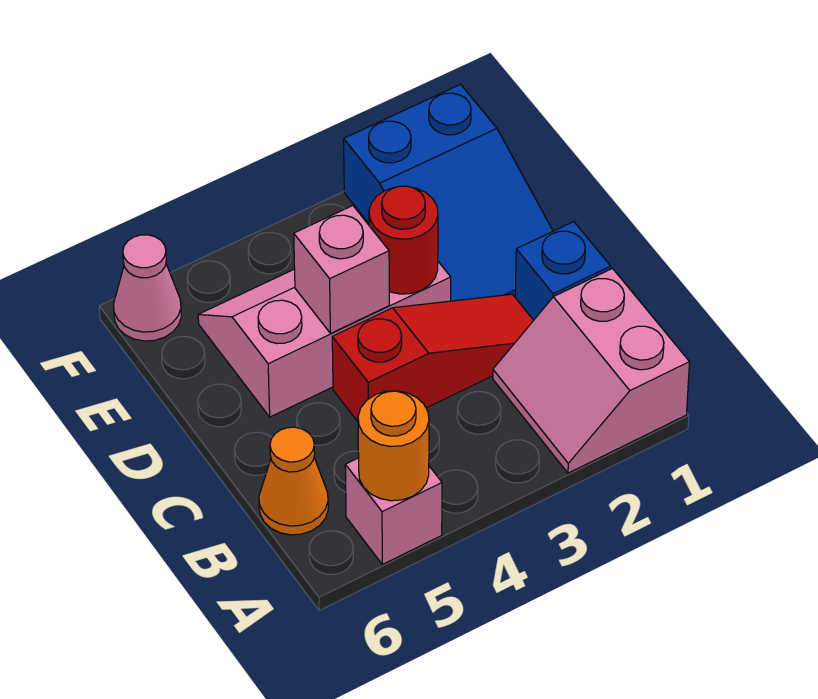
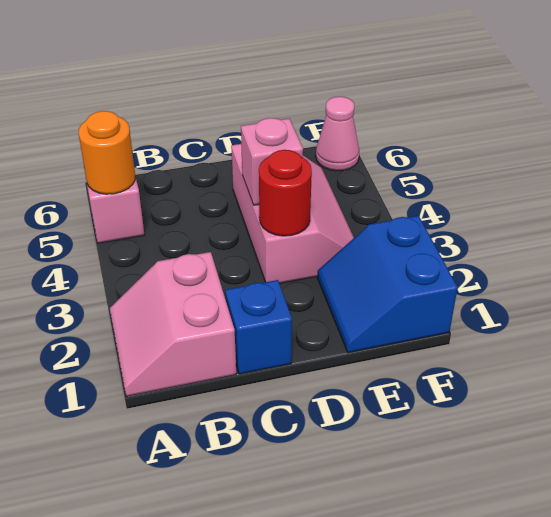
pink slope A1:B2 level 1 top 1 -> pink slope A1:B2 level 1 top B
orange cone B6 level 1 -> none
red slope C2:C4 level 1 top 4 -> none
blue slope D1:F2 level 1 top F -> blue slope E1:F2 level 1 top F

